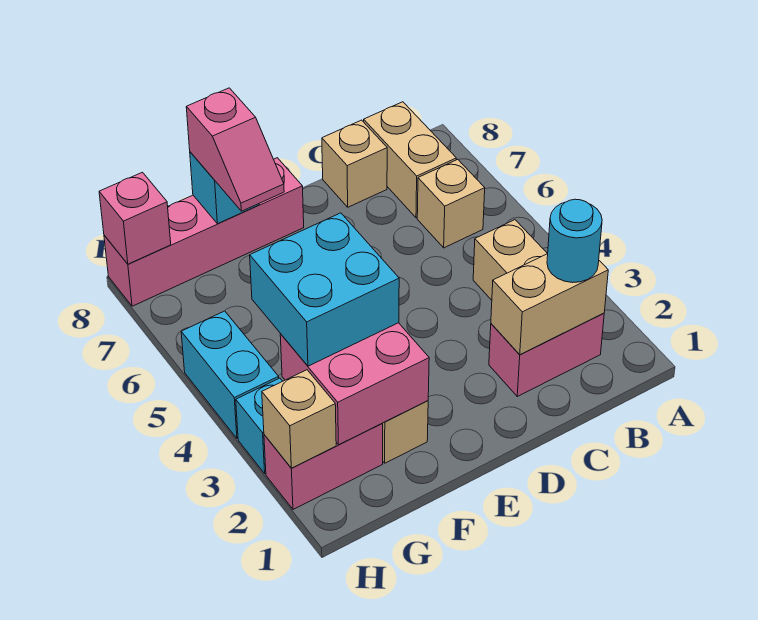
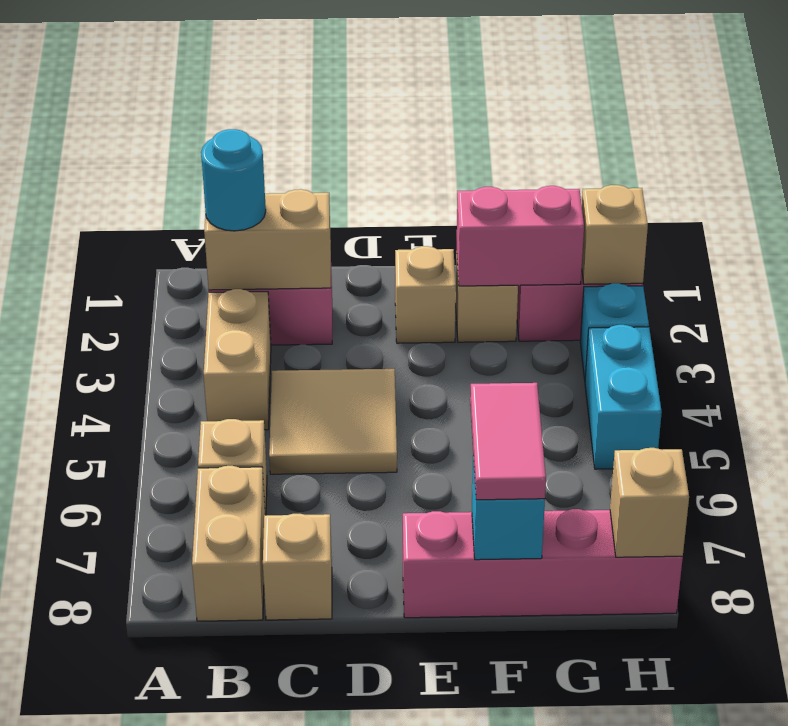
none -> tan tile C4:D5 level 1
none -> tan brick E2 level 1
pink brick F2:G3 level 2 -> pink brick F2:G2 level 2
cyan brick F3:G4 level 3 -> none
pink slope F7:F8 level 3 top 8 -> pink tile F7:F8 level 3
pink brick H8 level 2 -> tan brick H8 level 2

